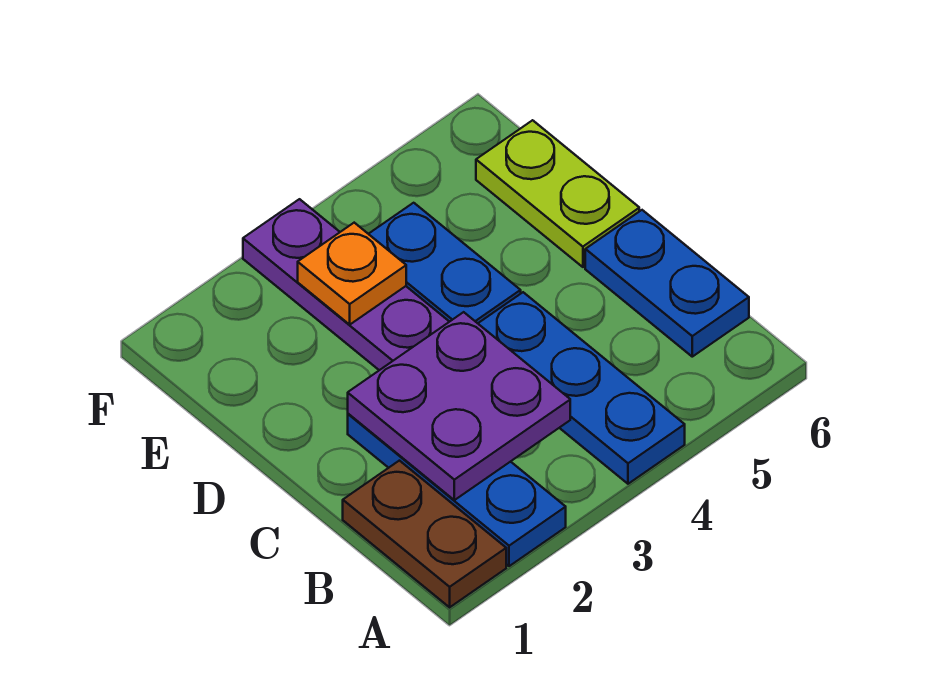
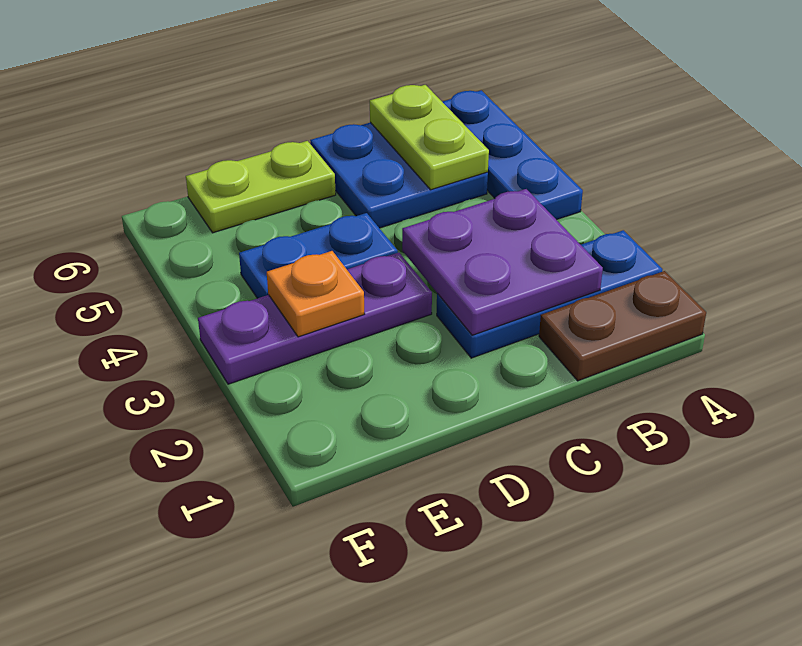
blue plate A4:C4 level 1 -> blue plate A4:A6 level 1
none -> lime plate B5:B6 level 2
blue plate B6:C6 level 1 -> blue plate B5:C6 level 1

